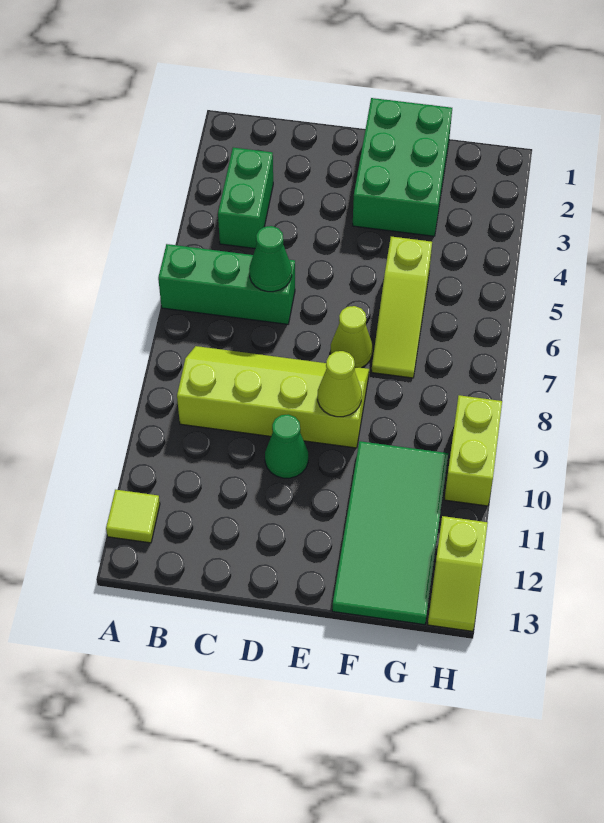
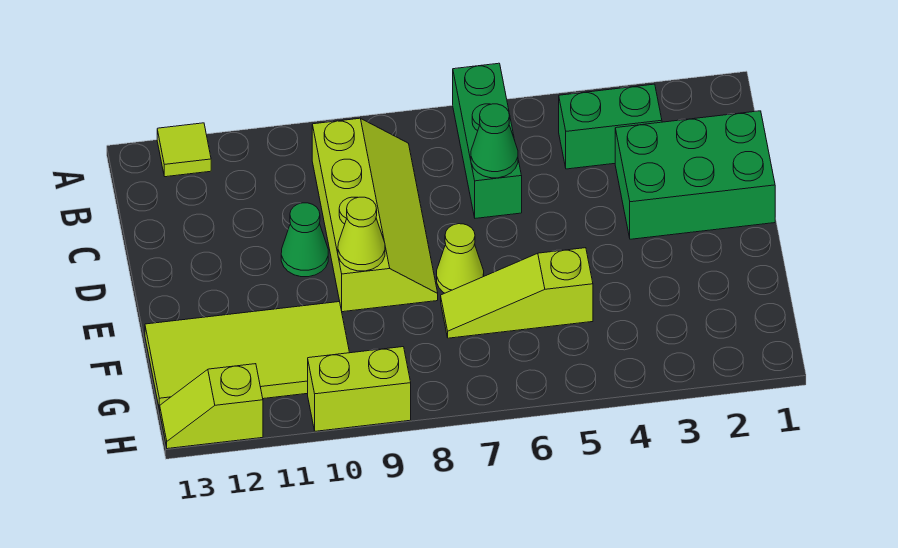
green brick E1:F3 level 1 -> green brick C1:D3 level 1
green tile F10:G13 level 1 -> lime tile F10:G13 level 1

